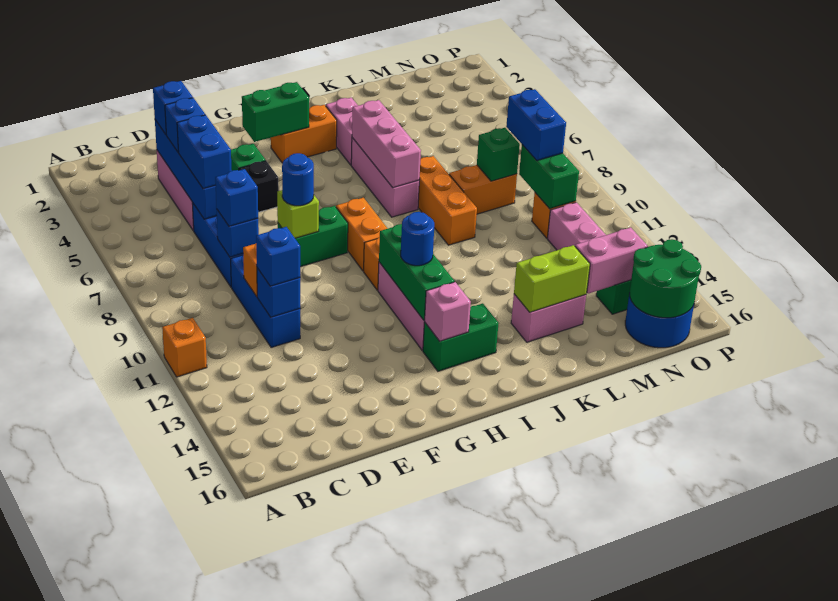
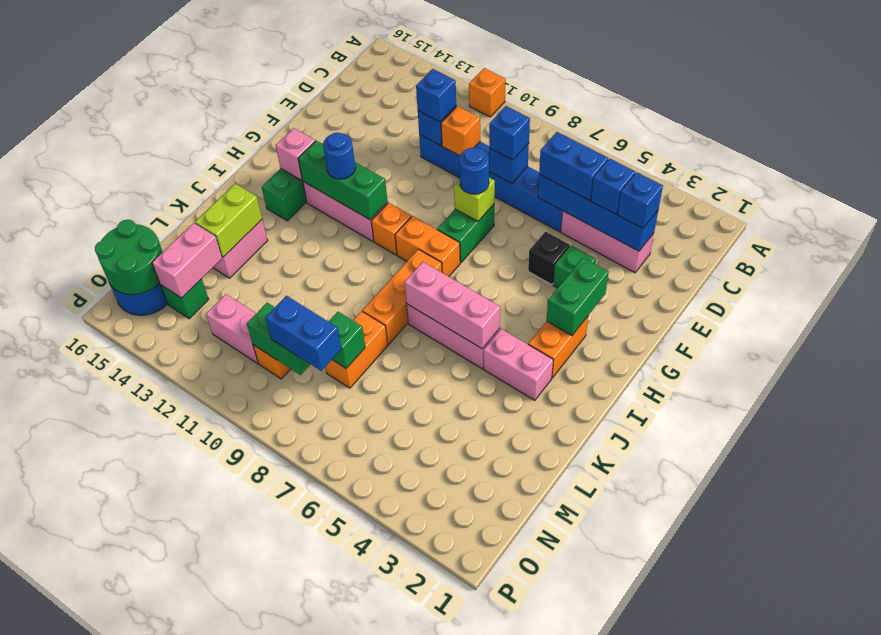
orange brick K7:K9 level 1 -> orange brick I8:K8 level 1

